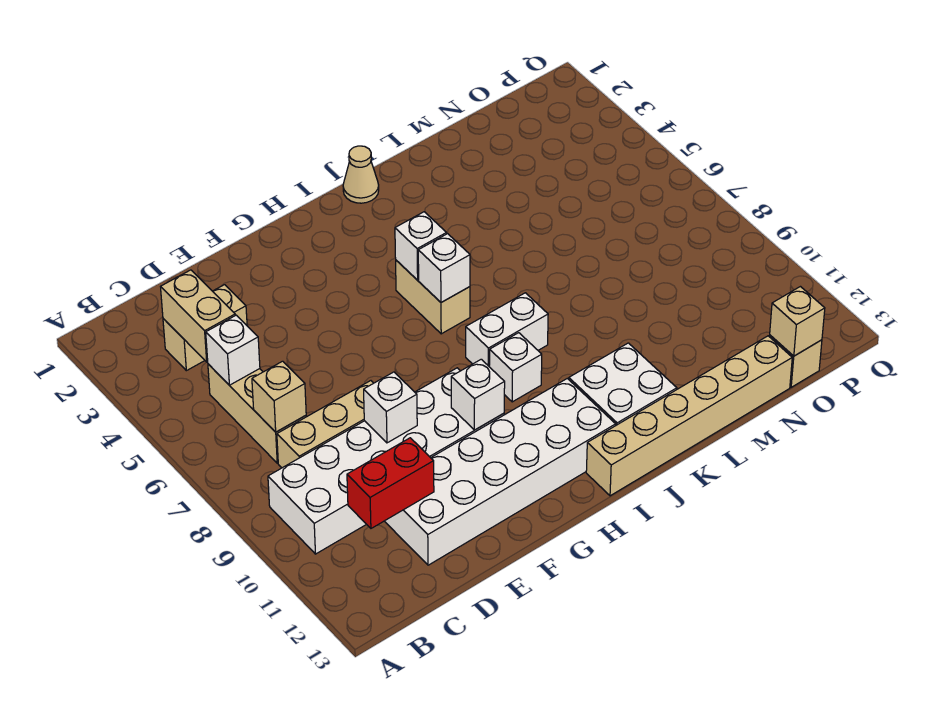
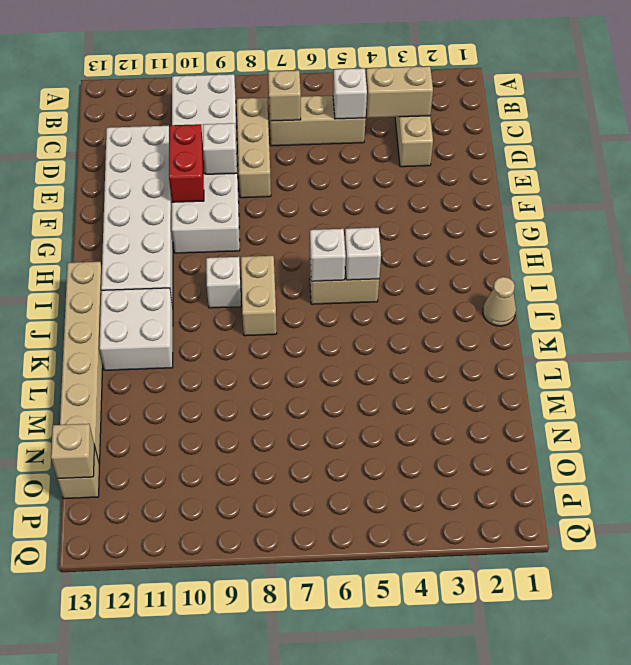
red brick C11:D11 level 2 -> red brick E10:F10 level 2
white brick G10 level 2 -> none
white brick I8:J8 level 1 -> tan brick I8:J8 level 1

